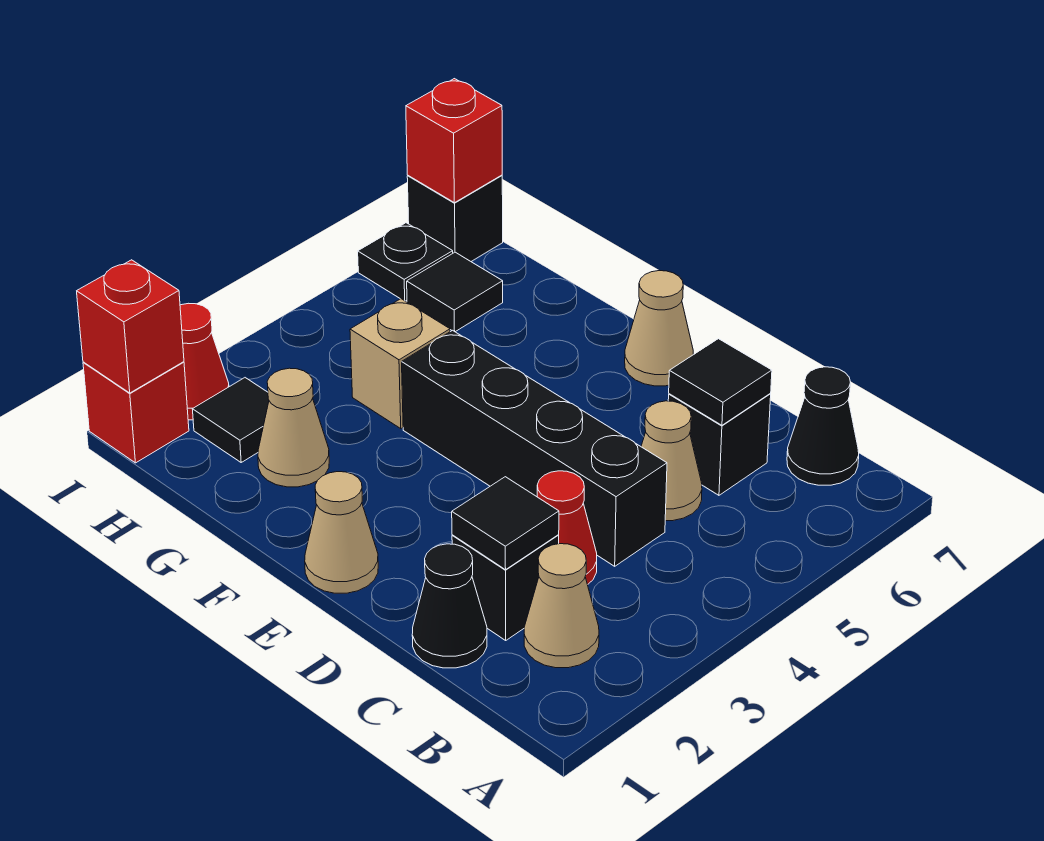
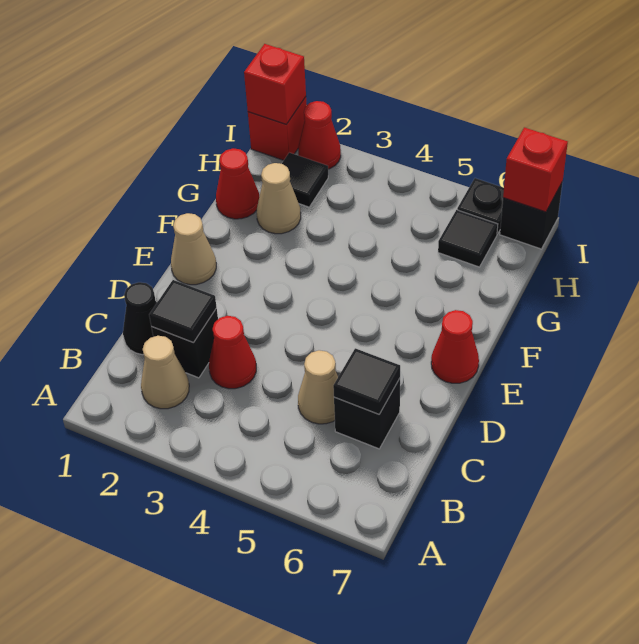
black cone B7 level 1 -> none
black brick C4:F4 level 1 -> none
tan cone E7 level 1 -> red cone E7 level 1
none -> red cone G1 level 1
tan brick G4 level 1 -> none

